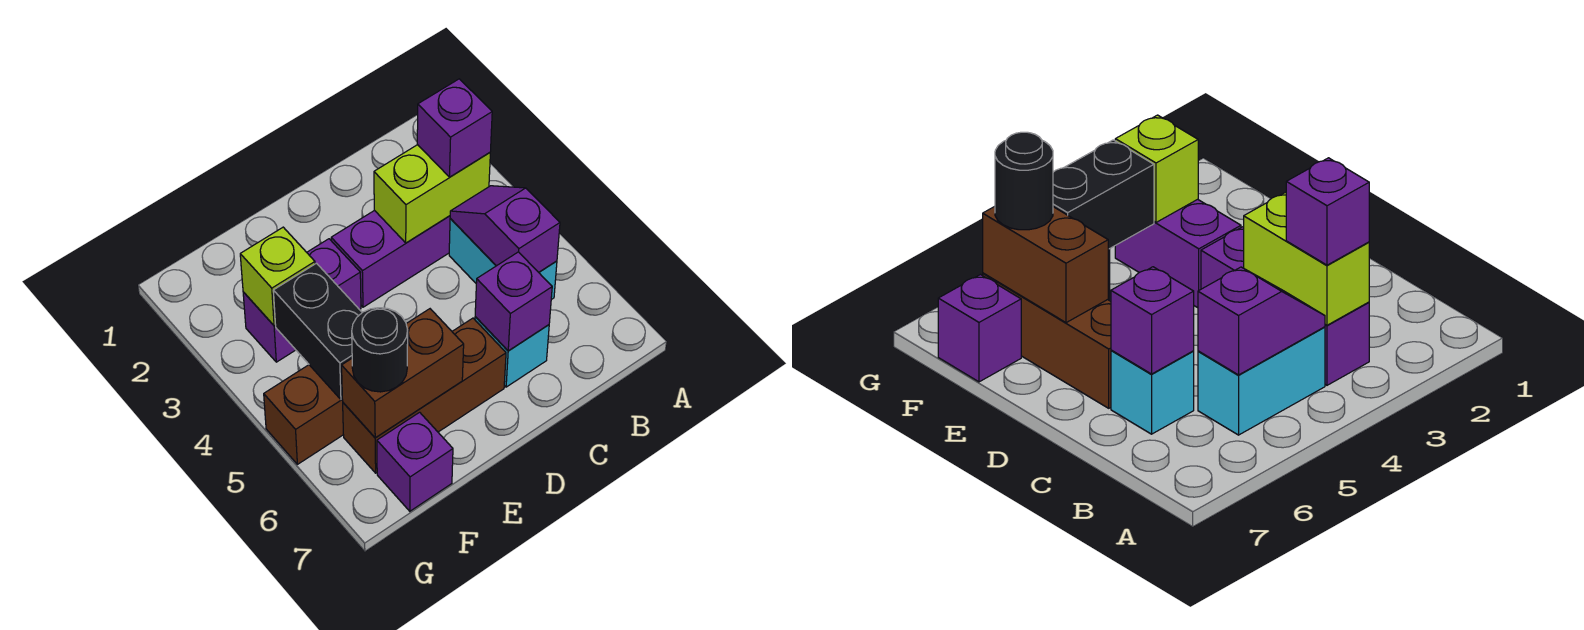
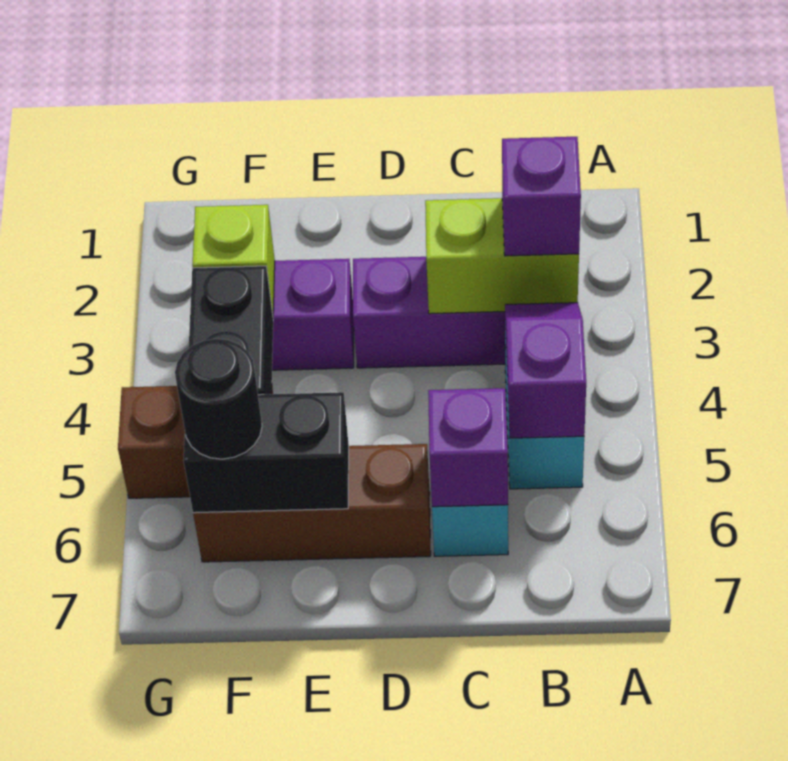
brown brick E6:F6 level 2 -> black brick E6:F6 level 2
purple brick F7 level 1 -> none

